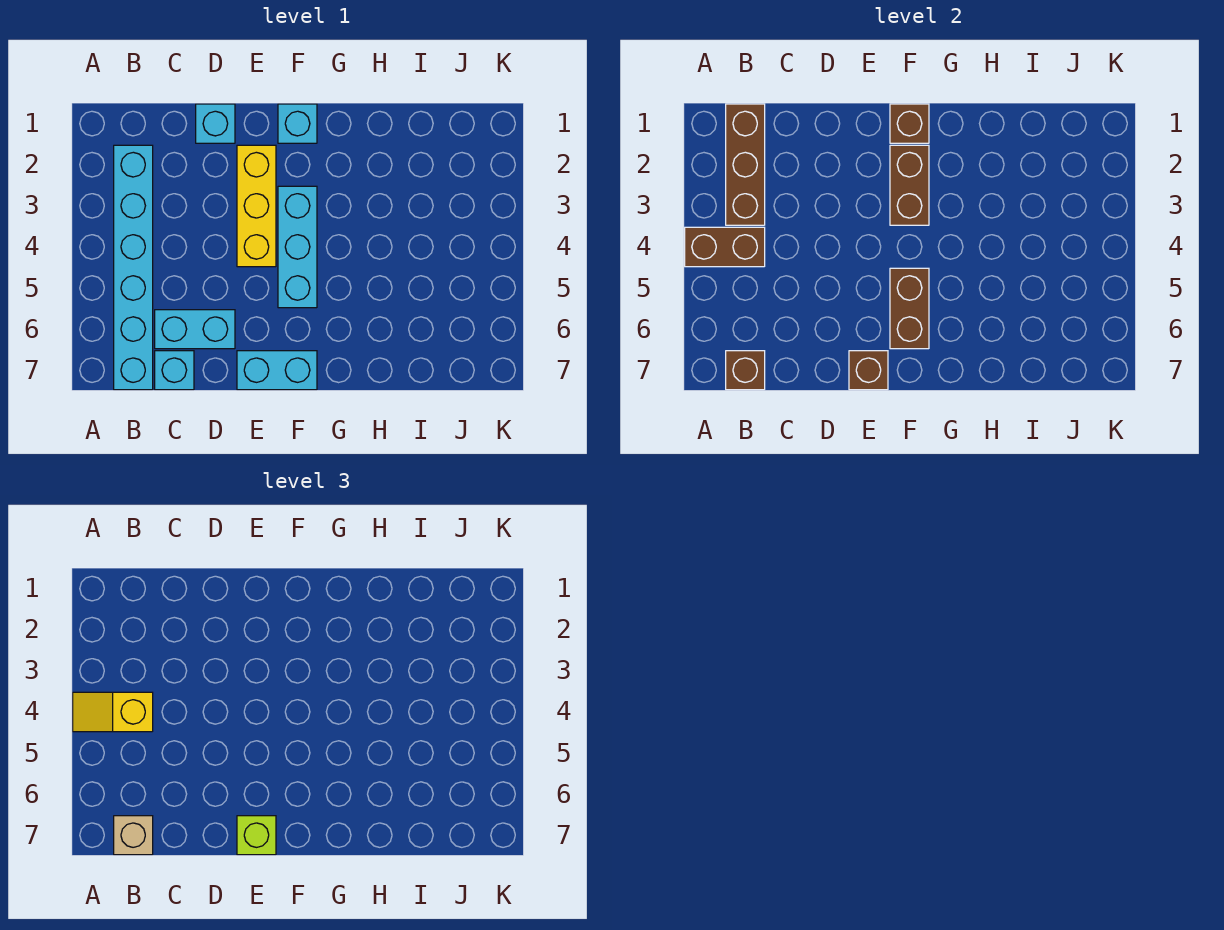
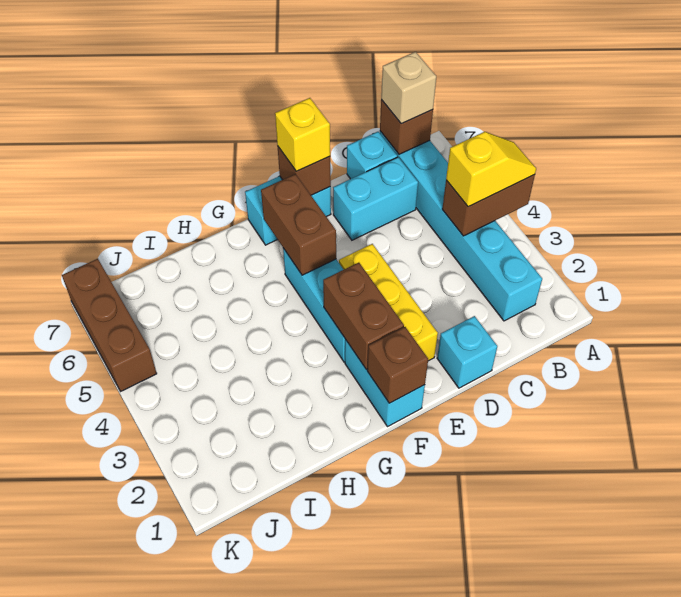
brown brick B1:B3 level 2 -> brown brick K5:K7 level 1
lime brick E7 level 3 -> yellow brick E7 level 3
cyan brick F1 level 1 -> cyan brick F1:F2 level 1

